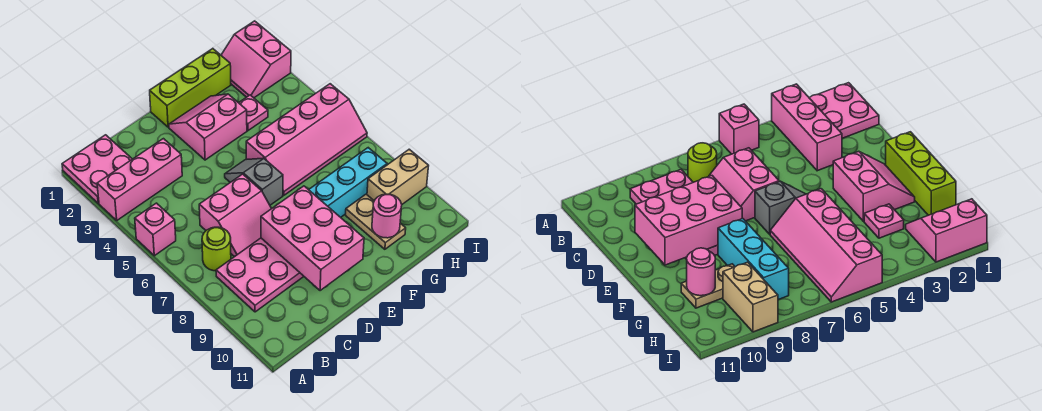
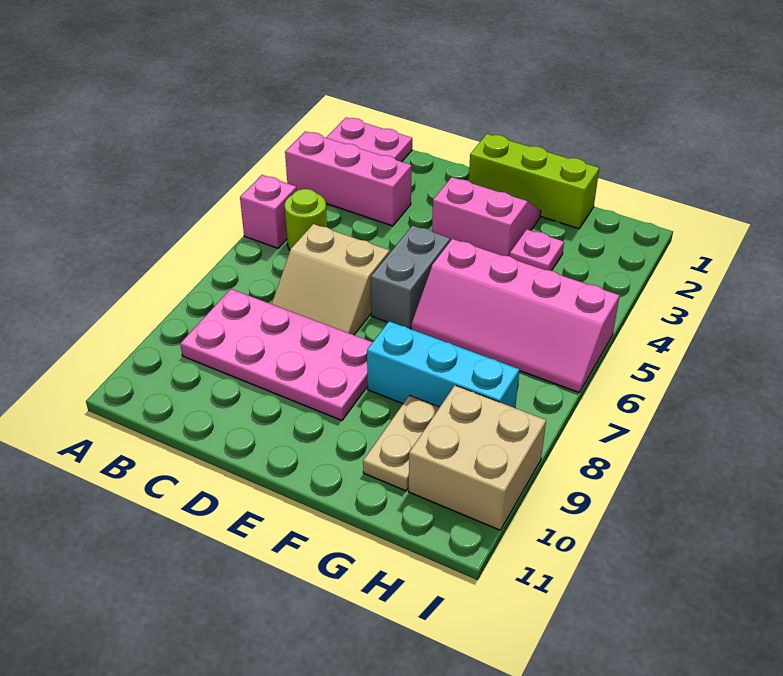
lime round brick B7 level 1 -> lime round brick B5 level 1
pink slope C6:D7 level 1 top 6 -> tan slope C6:D7 level 1 top 6
pink brick D8:E10 level 2 -> none
grey slope E5:E6 level 1 top 6 -> grey brick E5:E6 level 1
pink round brick G10 level 2 -> none
pink slope H1:I2 level 1 top I -> none
tan brick H9:I9 level 1 -> tan brick H9:I10 level 1

